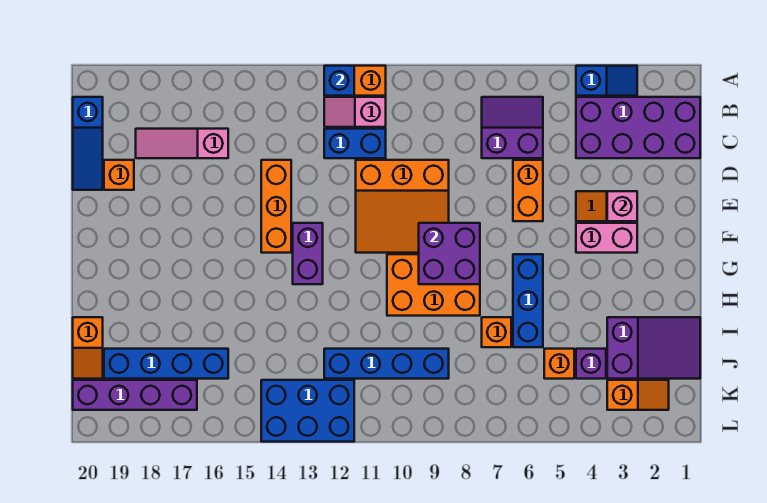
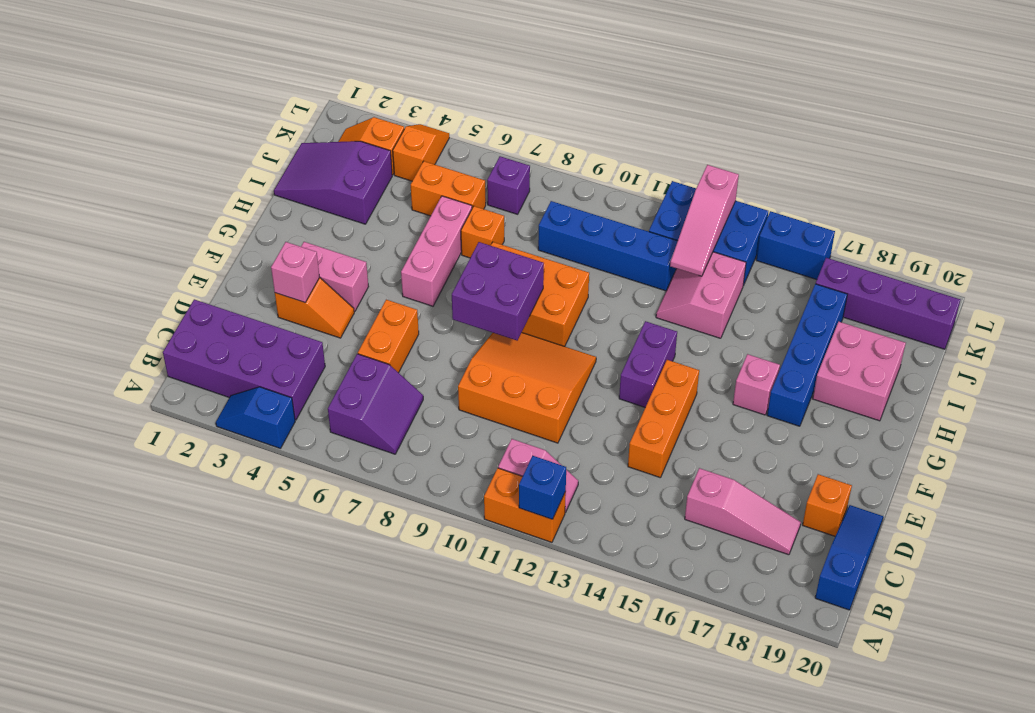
purple slope B6:C7 level 1 top C -> purple slope B6:C7 level 1 top 6
blue brick C11:C12 level 1 -> blue brick L15:L16 level 1
blue brick G6:I6 level 1 -> pink brick G6:I6 level 1
none -> pink brick G16 level 1
none -> pink brick H18:I19 level 1
none -> pink slope I13:J14 level 1 top 14
orange slope I20:J20 level 1 top I -> orange slope K4:L4 level 1 top K
purple brick J4 level 1 -> purple brick K7 level 1
orange brick J5 level 1 -> orange brick J5:J6 level 1
none -> pink slope J13:L13 level 2 top L
blue brick J16:J19 level 1 -> blue brick G17:J17 level 1

